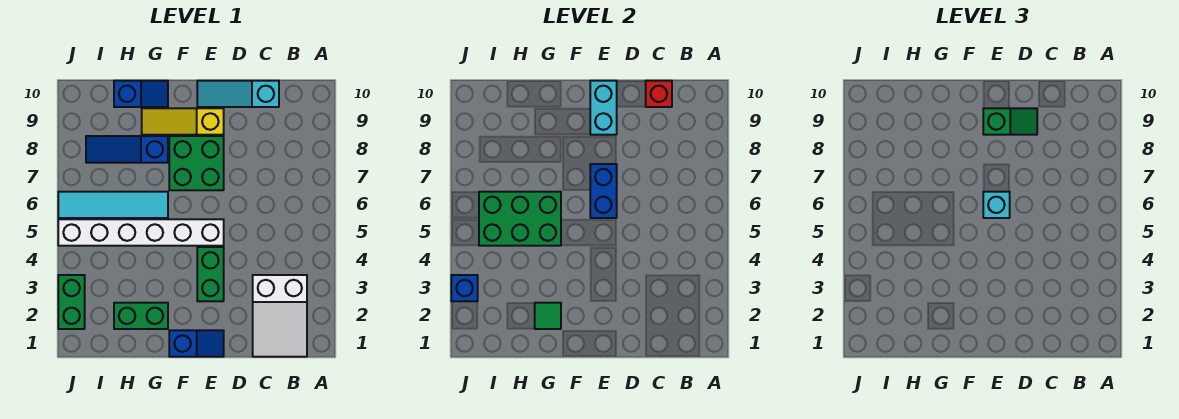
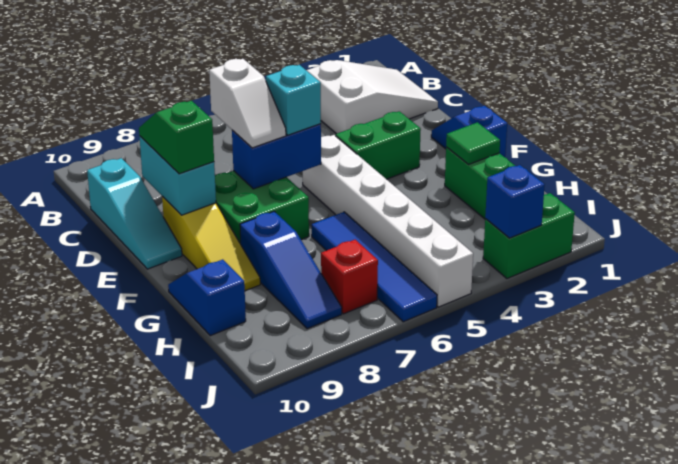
red brick C10 level 2 -> red brick I7 level 1
none -> white slope D7:E7 level 3 top D
cyan brick E9:E10 level 2 -> cyan brick D9:E9 level 2
green brick G5:I6 level 2 -> none
cyan tile G6:J6 level 1 -> blue tile G6:J6 level 1

